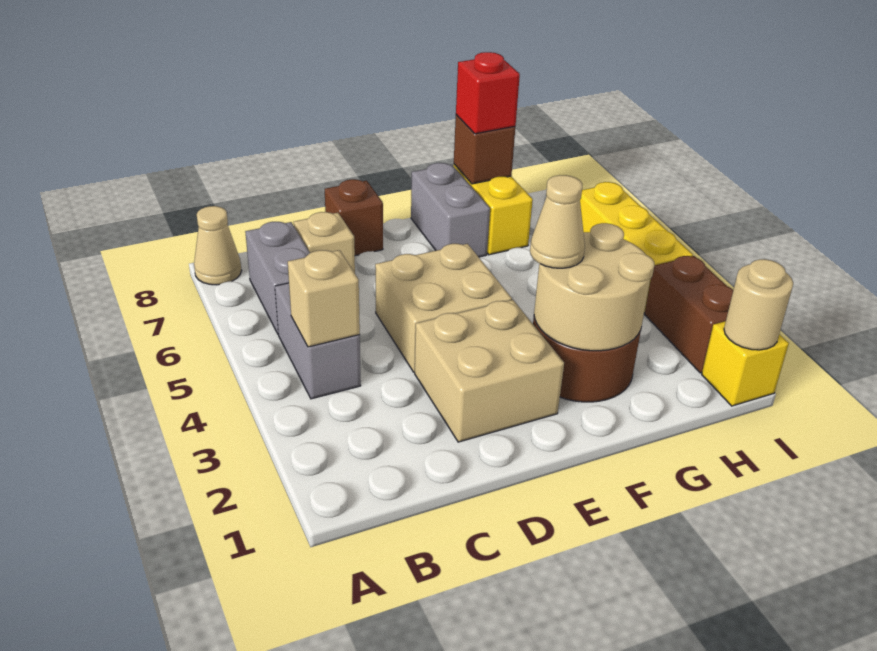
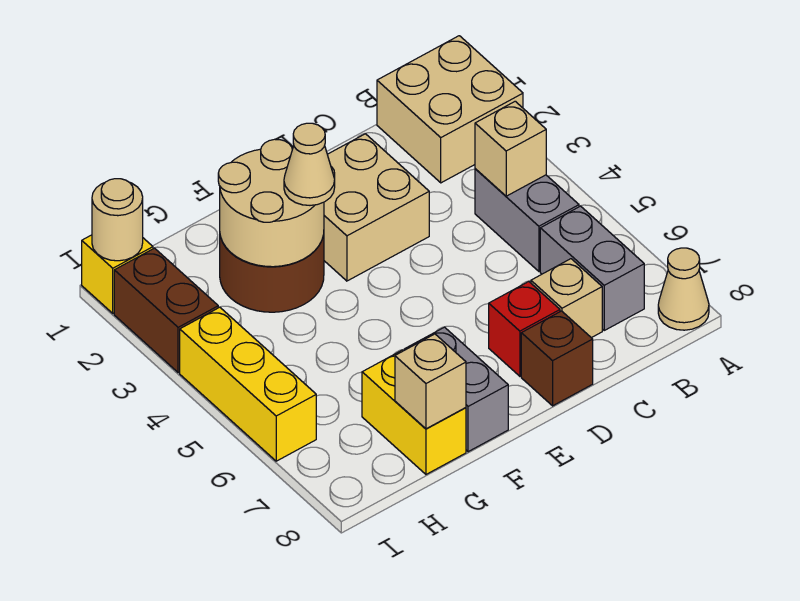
tan brick D4:E5 level 1 -> tan brick A1:B2 level 1
brown brick G8 level 2 -> tan brick G8 level 2
red brick G8 level 3 -> red brick D7 level 1

